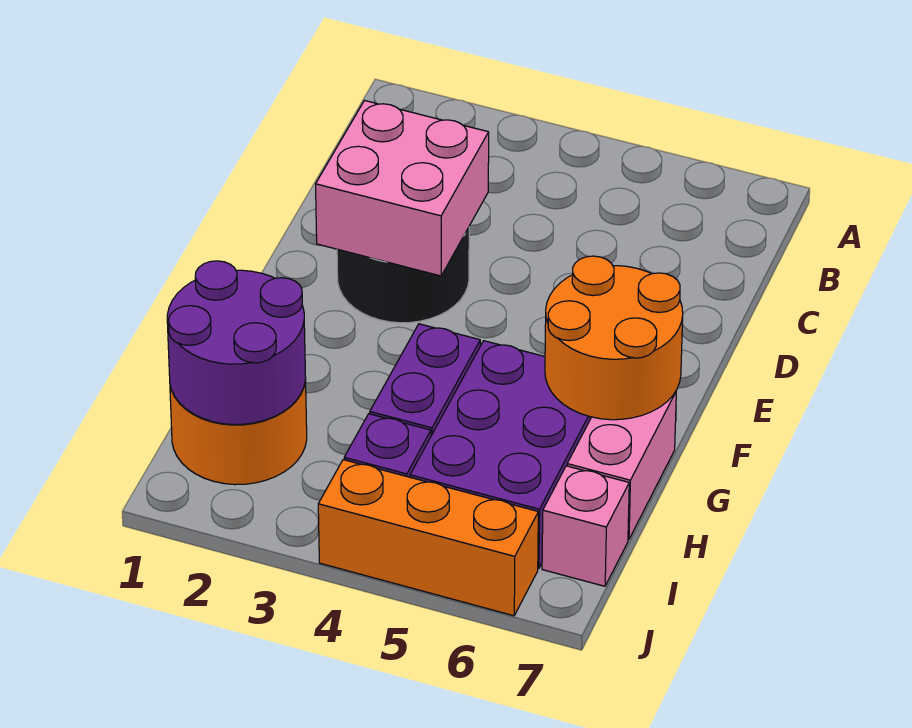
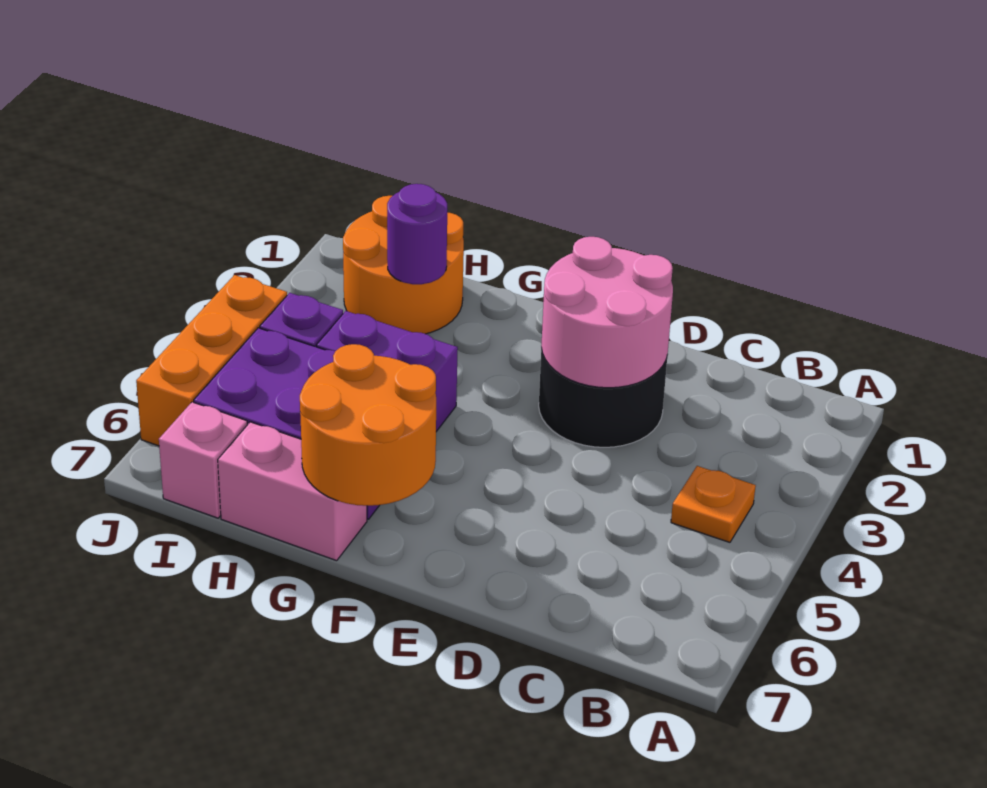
none -> orange plate B4 level 1
pink brick D2:E3 level 2 -> pink round brick D2:E3 level 2
purple round brick H1:I2 level 2 -> purple round brick H2 level 2

